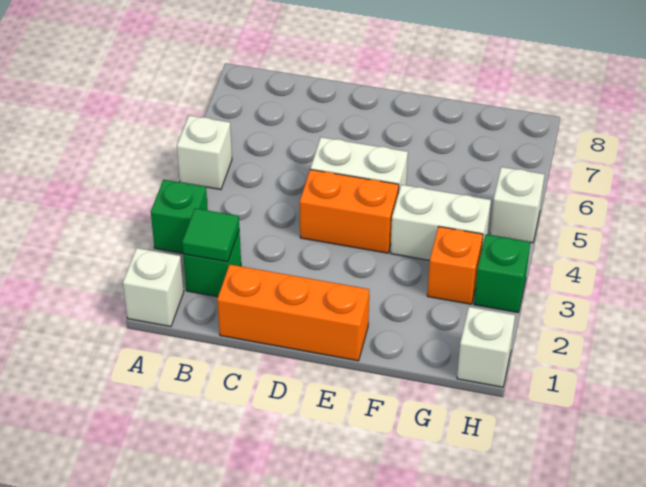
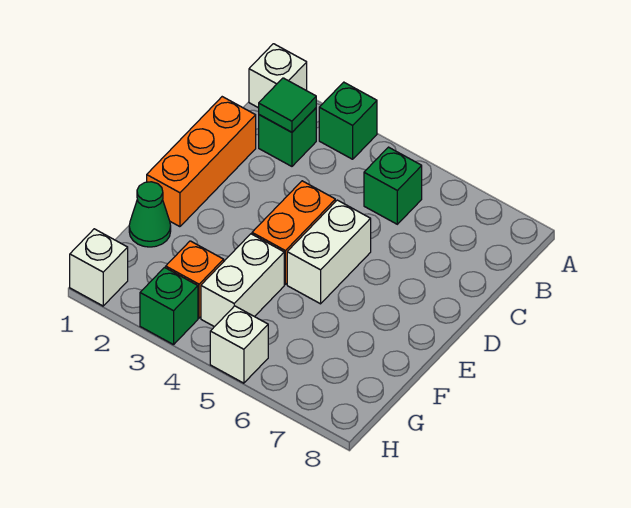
white brick A5 level 1 -> none
none -> green brick B5 level 1
none -> green cone F1 level 1

